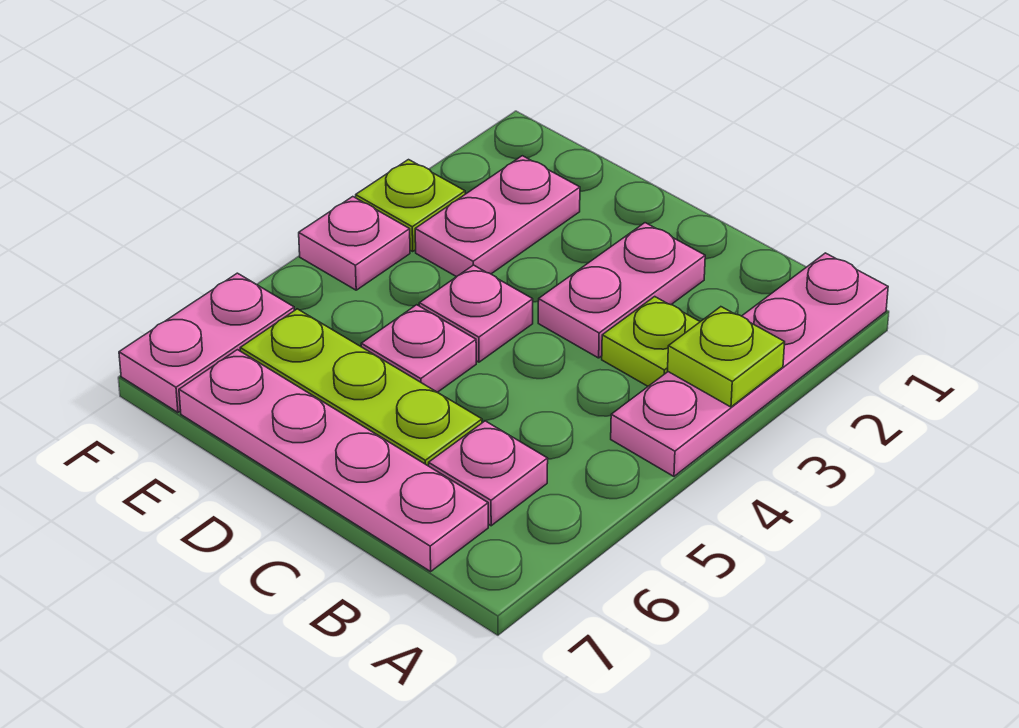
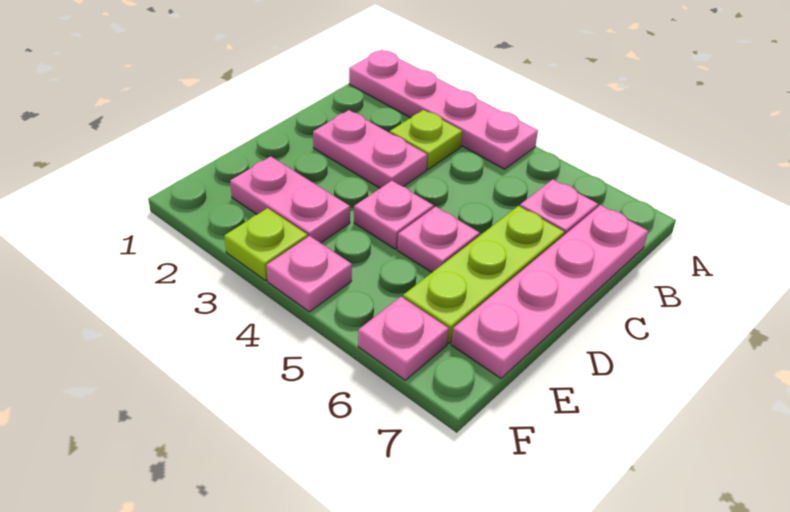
lime plate A3 level 2 -> none
pink plate F6:F7 level 1 -> pink plate F6 level 1

